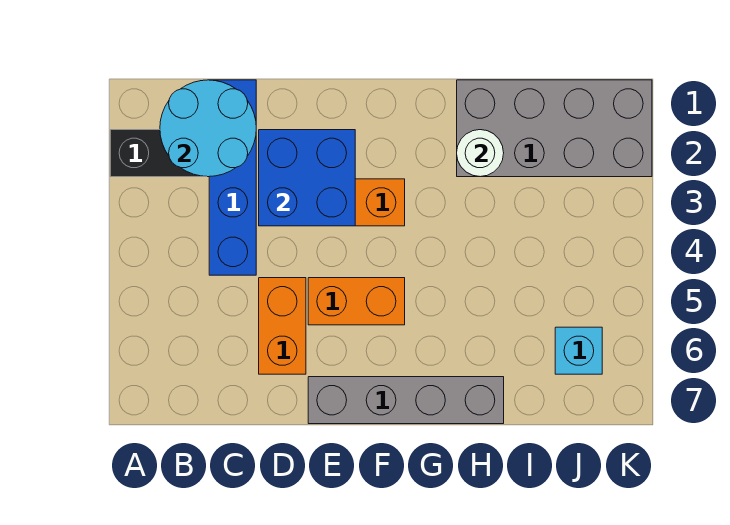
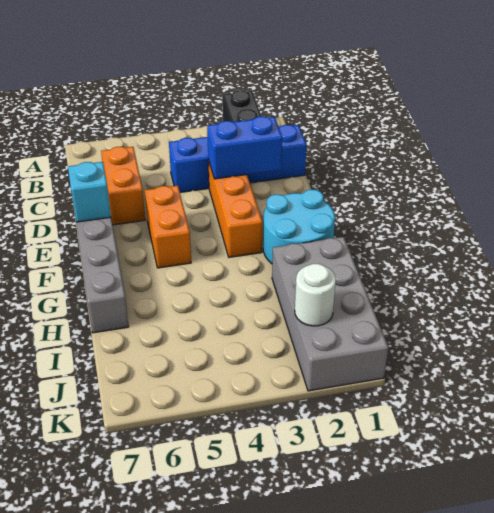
cyan round brick B1:C2 level 2 -> cyan round brick F1:G2 level 1
blue brick D2:E3 level 2 -> blue brick D2:D3 level 2
orange brick D5:D6 level 1 -> orange brick C6:D6 level 1
white round brick H2 level 2 -> white round brick J2 level 2
cyan brick J6 level 1 -> cyan brick E7 level 2

